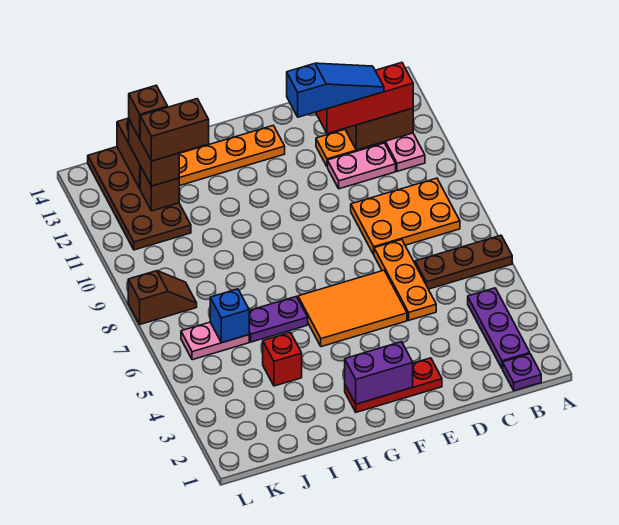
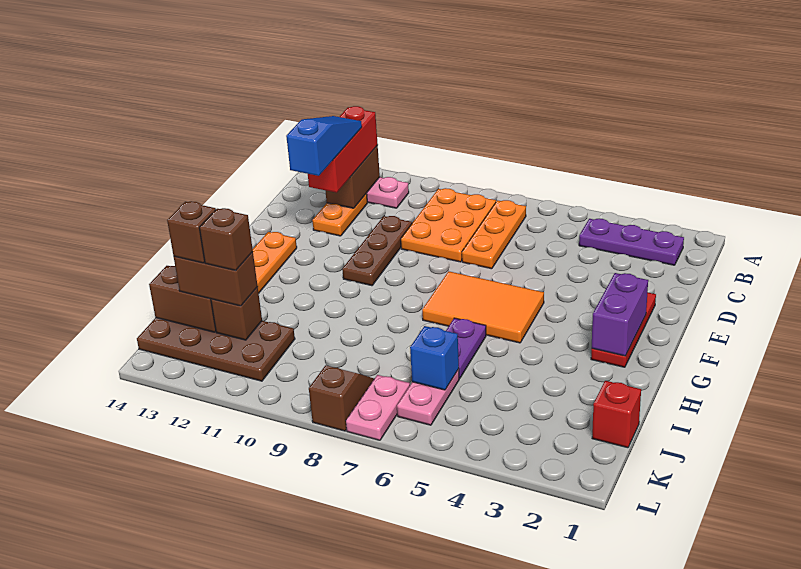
brown plate A6:C6 level 1 -> brown plate D10:F10 level 1
purple plate B1 level 1 -> none
pink plate C11:D11 level 1 -> pink plate K7:L7 level 1
orange plate D5:D7 level 1 -> orange plate B7:D7 level 1
orange tile E5:G6 level 1 -> orange tile F5:G7 level 1
red brick I4 level 1 -> red brick J1 level 1
brown brick I12:J12 level 4 -> brown brick J12 level 4

